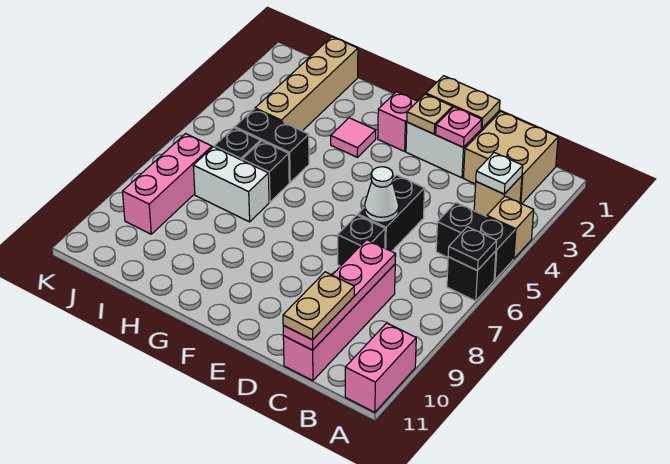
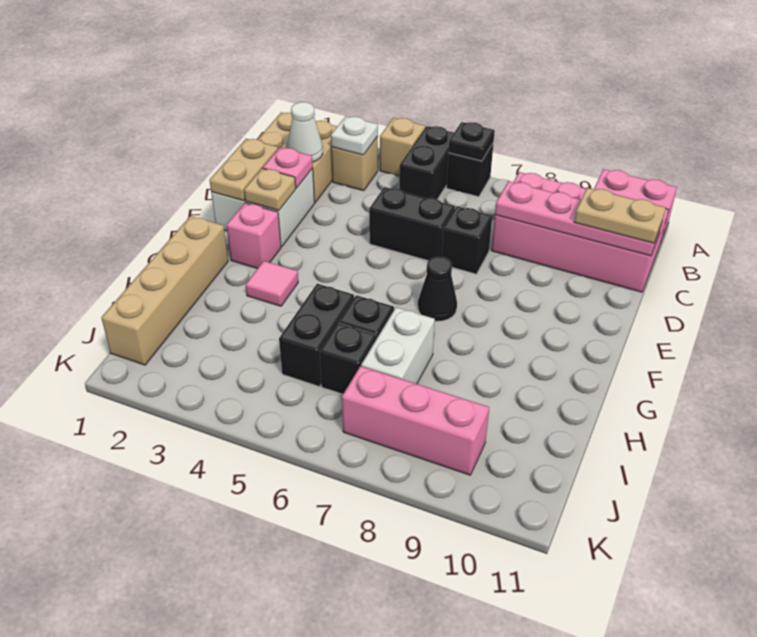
pink brick C8:C11 level 1 -> pink brick B8:C11 level 1
white cone D6 level 2 -> white cone C2 level 2
none -> black cone F7 level 1
tan brick I1:I4 level 1 -> tan brick G1:J1 level 1

